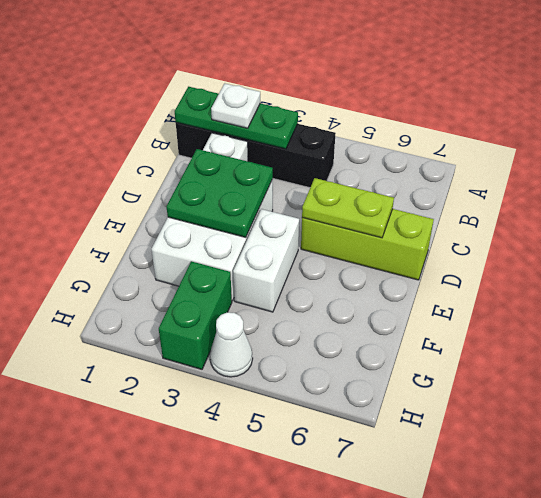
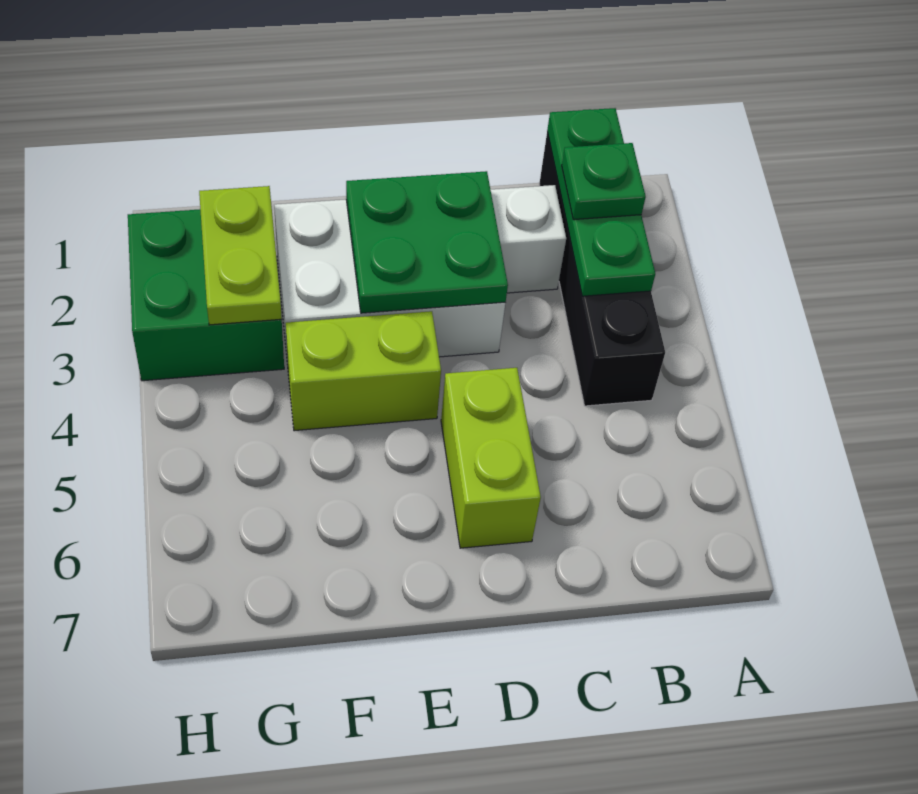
white plate B2 level 3 -> green plate B2 level 3
lime brick D5:D7 level 1 -> lime brick D5:D6 level 1
lime plate D5:D6 level 2 -> lime plate G2:G3 level 2
white brick E4:F4 level 1 -> lime brick E4:F4 level 1
green brick G3:H3 level 1 -> green brick G2:H3 level 1
white cone H4 level 1 -> none

